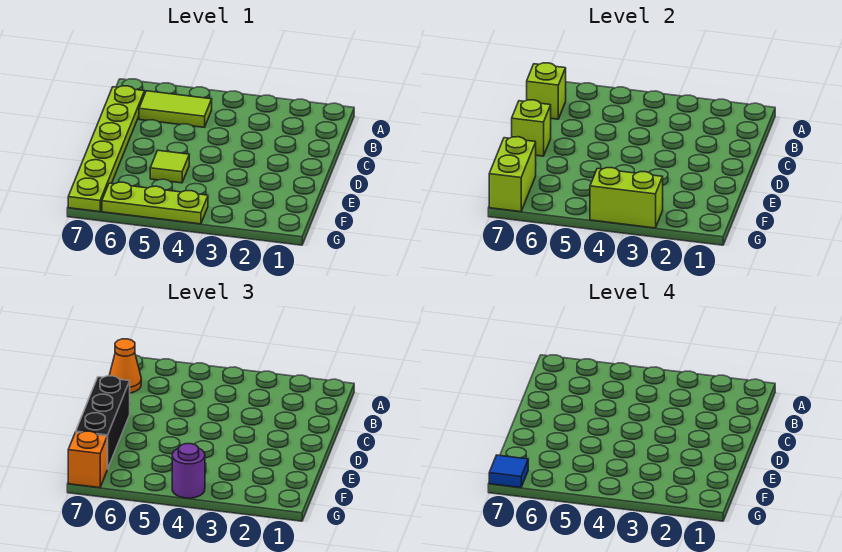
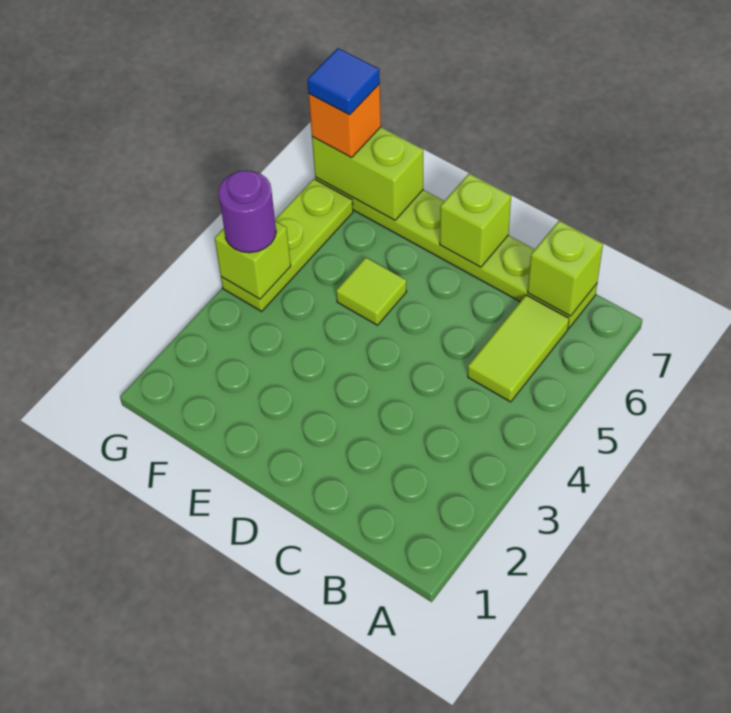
orange cone B7 level 3 -> none
black brick D7:F7 level 3 -> none
lime brick G3:G4 level 2 -> lime brick G4 level 2

